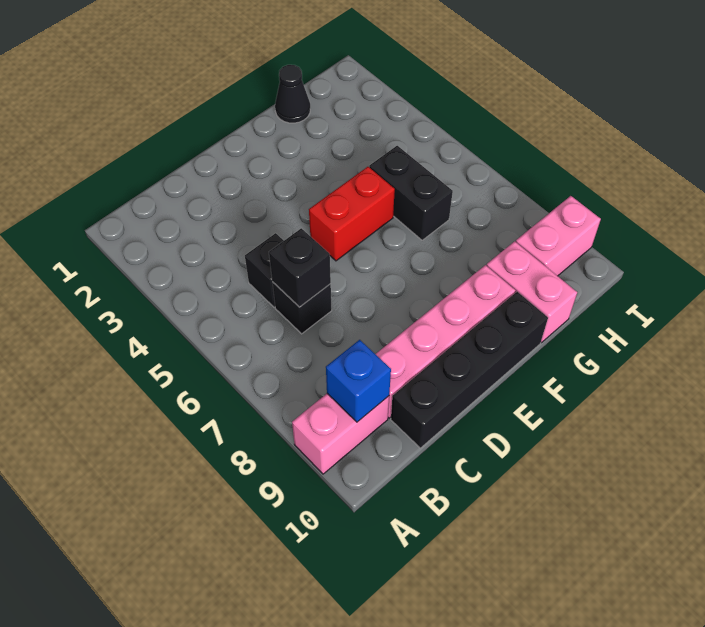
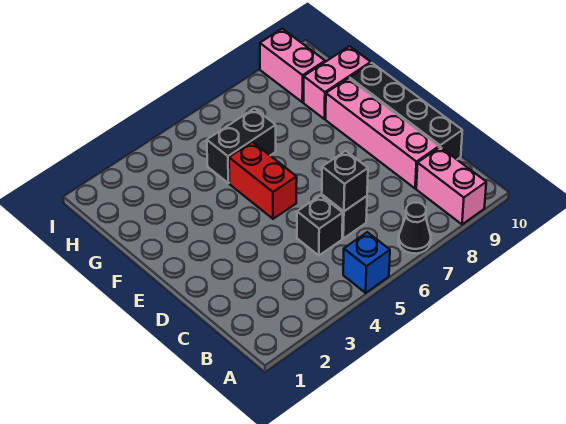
blue brick B9 level 2 -> blue brick A5 level 1
black cone G1 level 1 -> black cone A7 level 1

